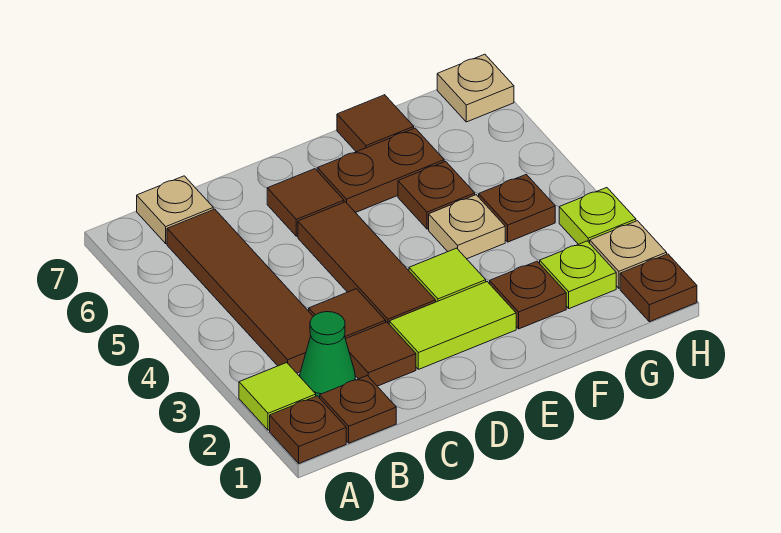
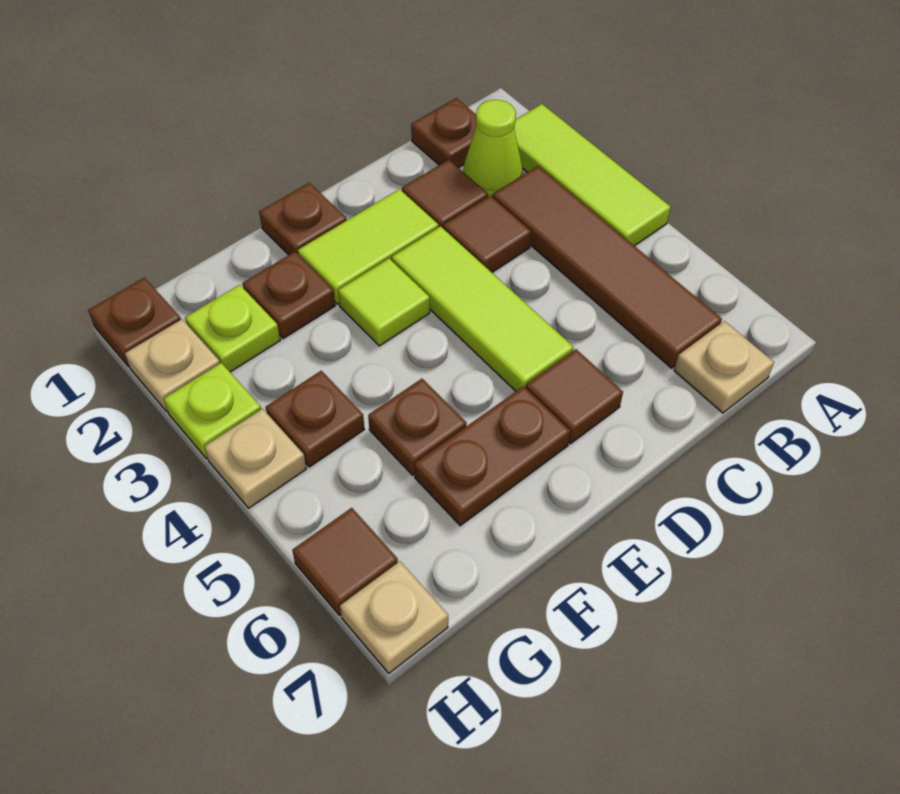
brown plate A1 level 1 -> brown plate E1 level 1
lime tile A2 level 1 -> lime tile A2:A4 level 1
green cone B2 level 1 -> lime cone B2 level 1
brown tile D3:D5 level 1 -> lime tile D3:D5 level 1
tan plate F4 level 1 -> tan plate H4 level 1
brown tile F7 level 1 -> brown tile H6 level 1

